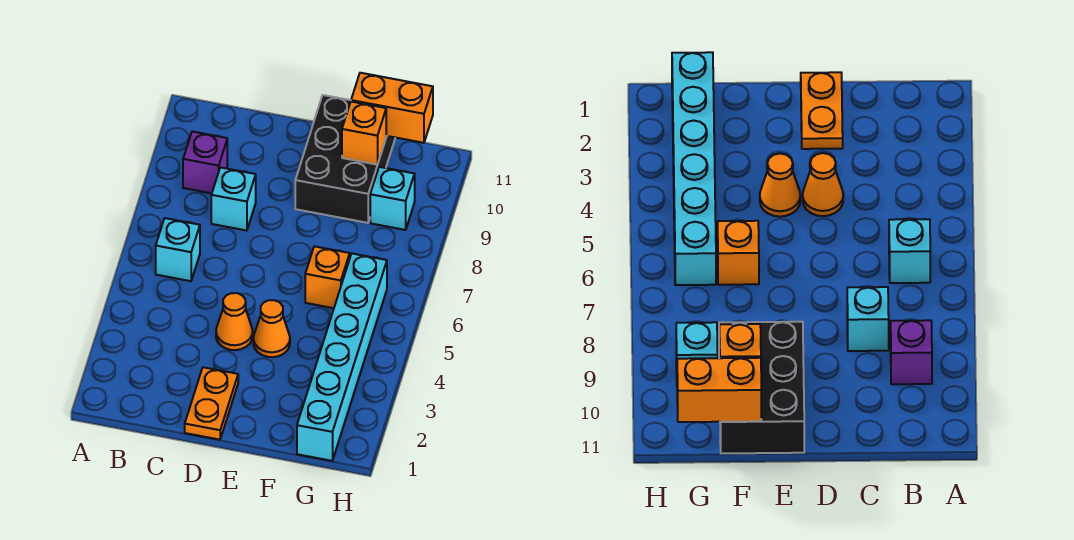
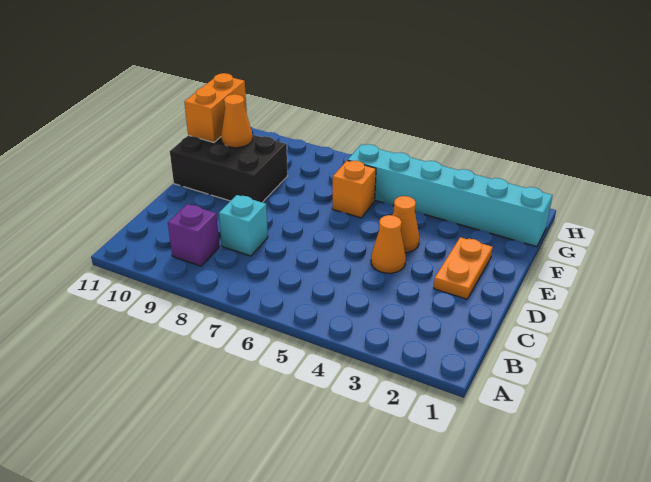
cyan brick B6 level 1 -> none
orange plate D1:D2 level 1 -> orange plate D2:E2 level 1
orange brick F10 level 2 -> orange cone F10 level 2
cyan brick G9 level 1 -> none

